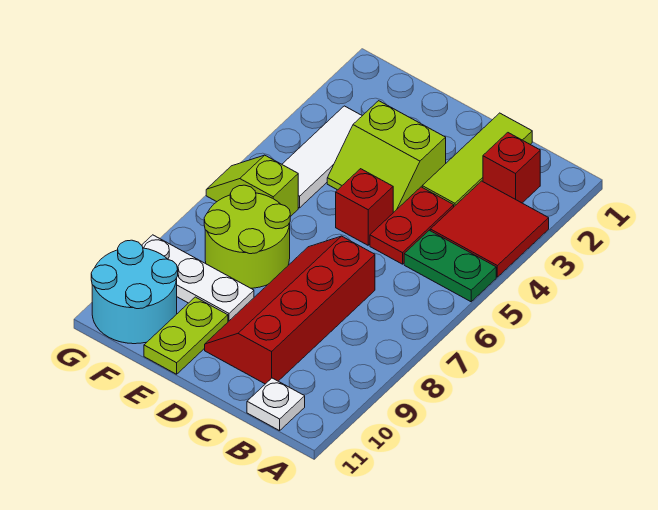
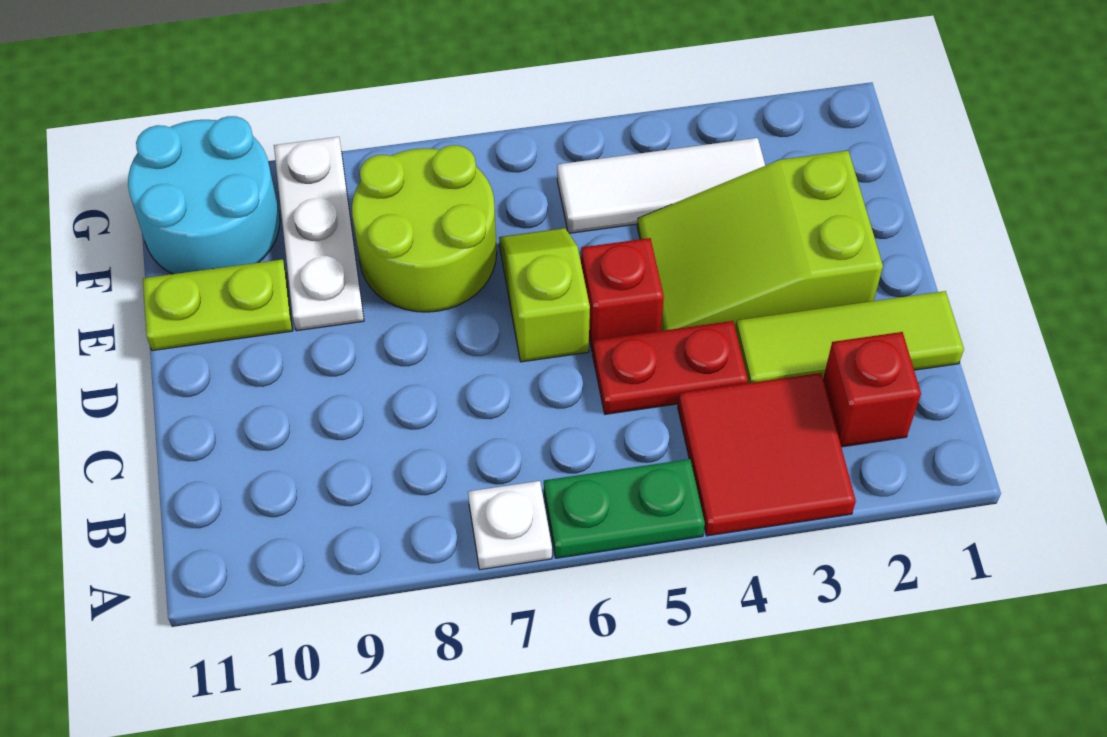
green plate A5:B5 level 1 -> green plate A5:A6 level 1
white plate B11 level 1 -> white plate A7 level 1
red slope C7:D10 level 1 top C -> none
lime slope D3:E4 level 1 top 3 -> lime slope D2:E4 level 1 top 2
lime slope F6:G6 level 1 top F -> lime slope D6:E6 level 1 top D

